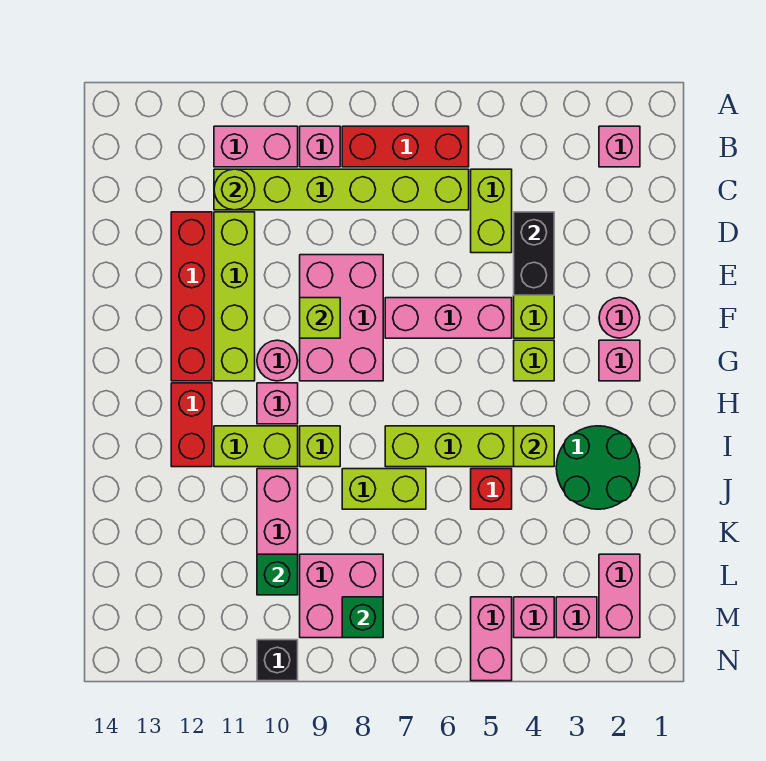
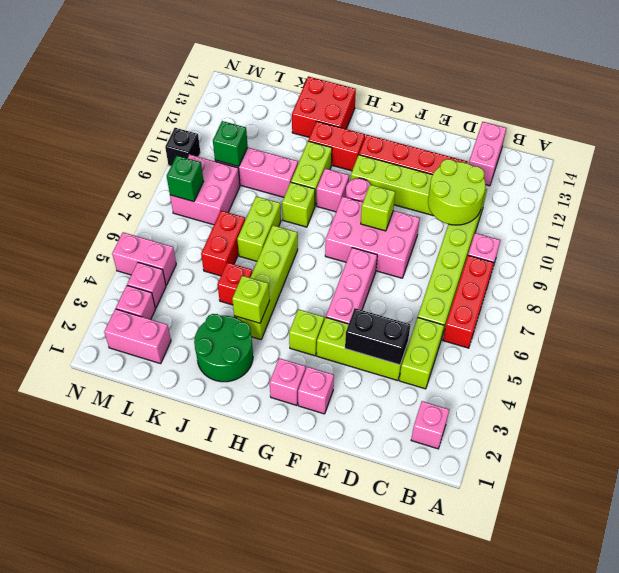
pink brick B10:B11 level 1 -> pink brick C13:C14 level 1
lime brick C5:D5 level 1 -> lime brick C4:C5 level 1
lime round brick C11 level 2 -> lime round brick C10:D11 level 2
pink round brick F2 level 1 -> pink brick F2 level 1
none -> red brick I13:J14 level 1
none -> red brick K6:K7 level 1

